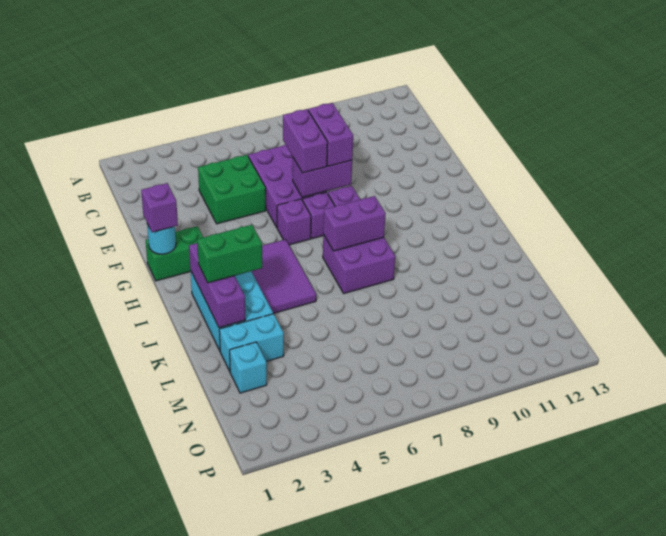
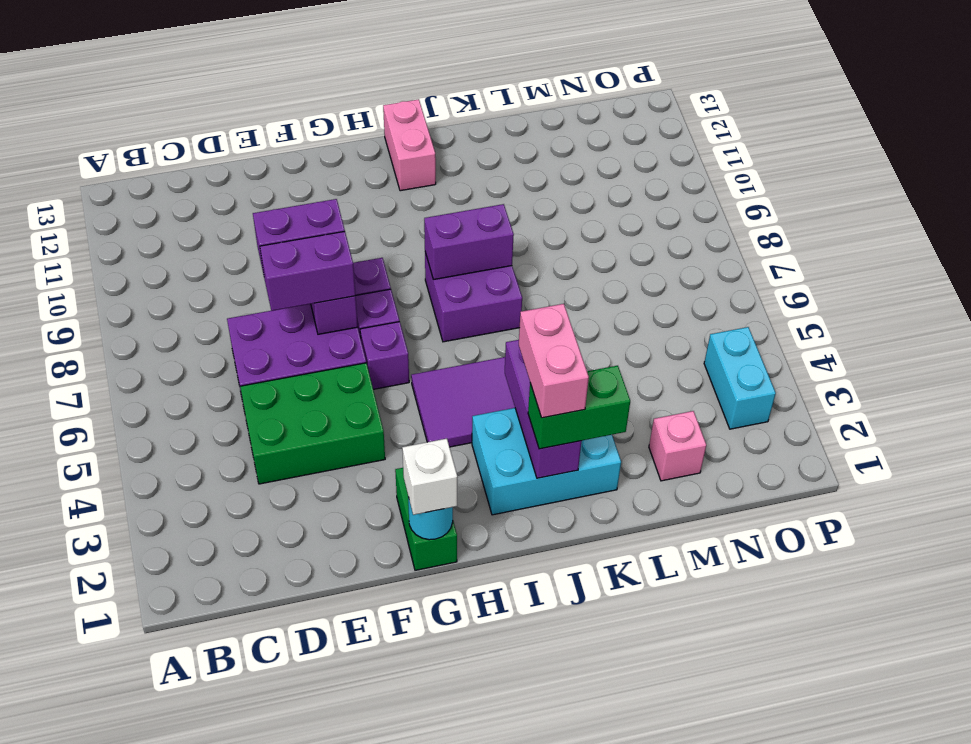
green brick D4:E5 level 1 -> green brick D4:F5 level 1
purple brick G1 level 3 -> white brick G1 level 3
purple brick I2:K2 level 2 -> purple brick J2:J4 level 2
purple brick I7:I8 level 2 -> purple brick I8:J8 level 2
none -> pink brick I12:I13 level 1
green brick J2:J3 level 3 -> green brick J2:K2 level 3
none -> pink brick J2:J3 level 4
cyan brick L2:L3 level 1 -> cyan brick O3:O4 level 1
cyan brick M2 level 1 -> pink brick M2 level 1

